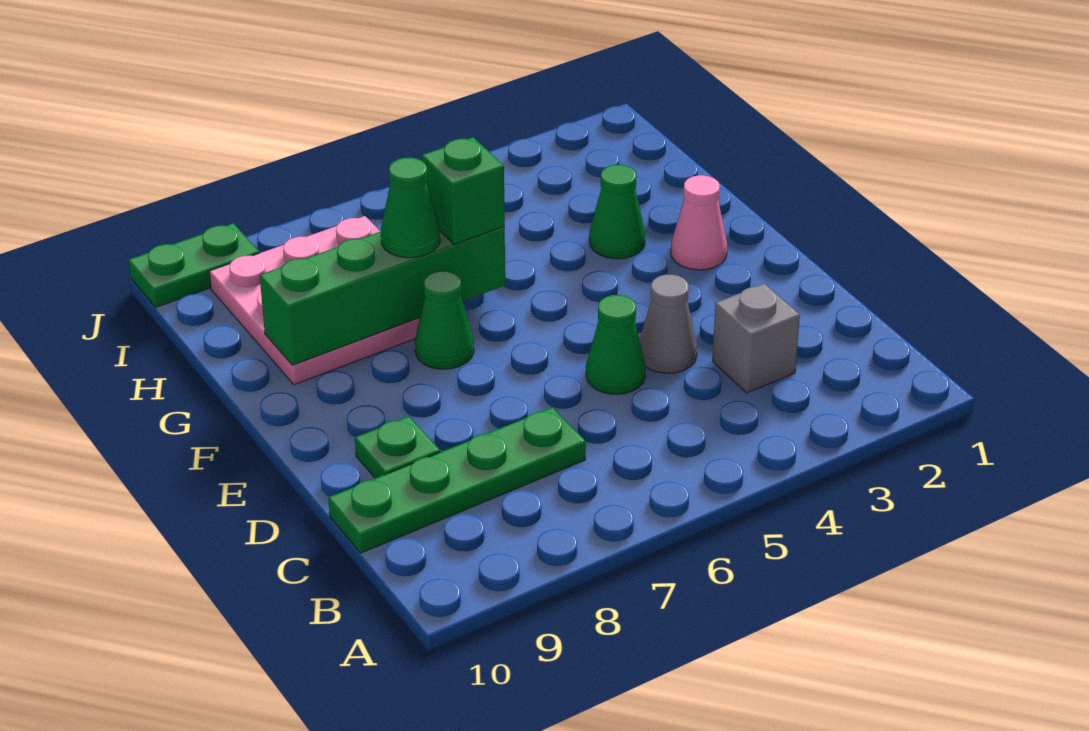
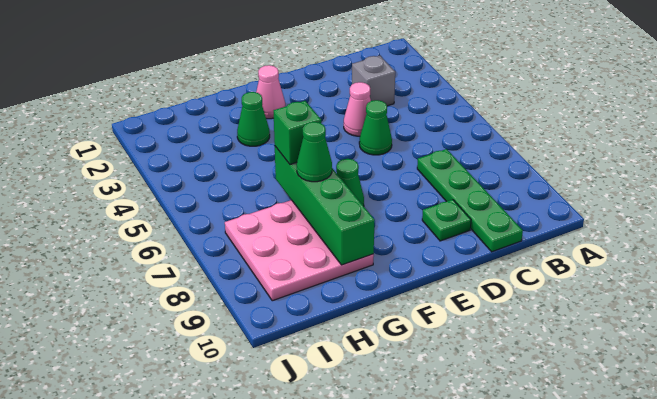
grey cone D4 level 1 -> pink cone D4 level 1
green plate J9:J10 level 1 -> none

